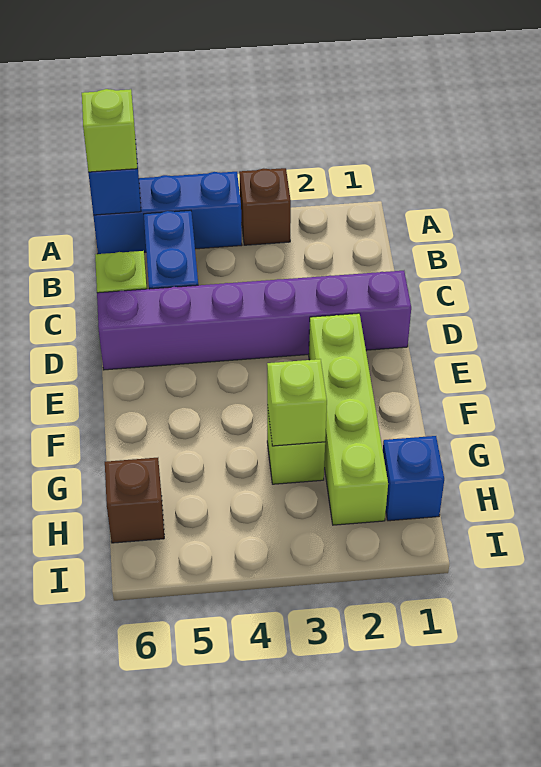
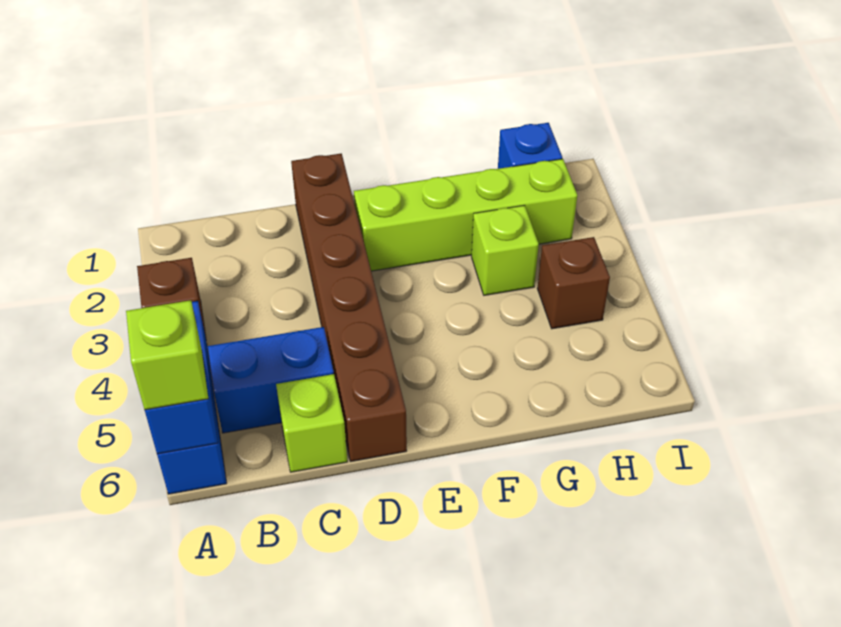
purple brick D1:D6 level 1 -> brown brick D1:D6 level 1
lime brick G3 level 2 -> none
brown brick H6 level 1 -> brown brick H4 level 1

